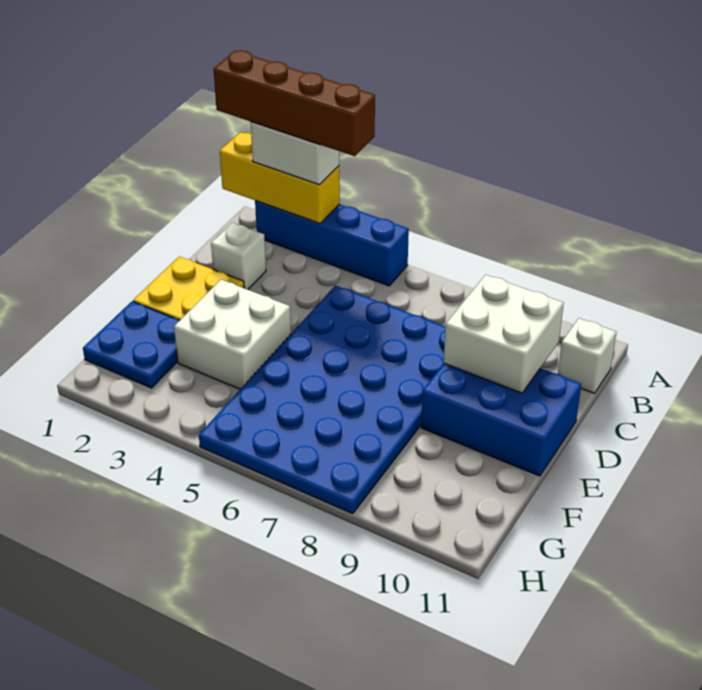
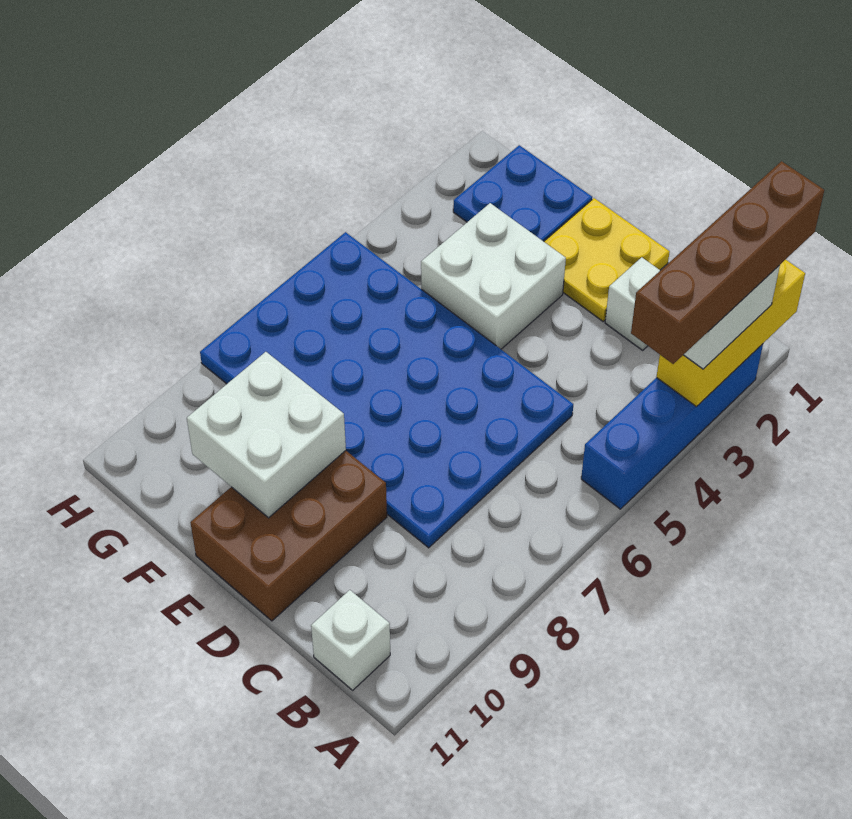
white brick C9:D10 level 2 -> white brick E9:F10 level 2
blue brick D9:E11 level 1 -> brown brick D9:E11 level 1

